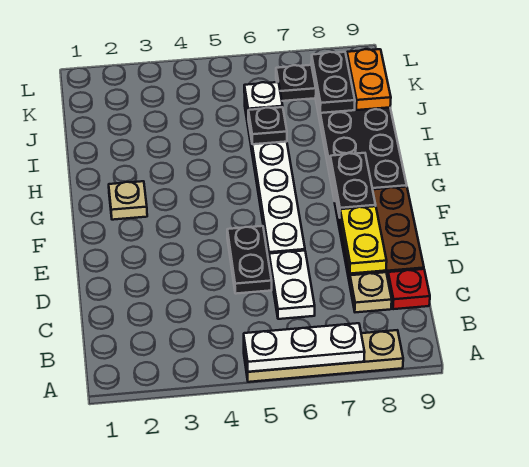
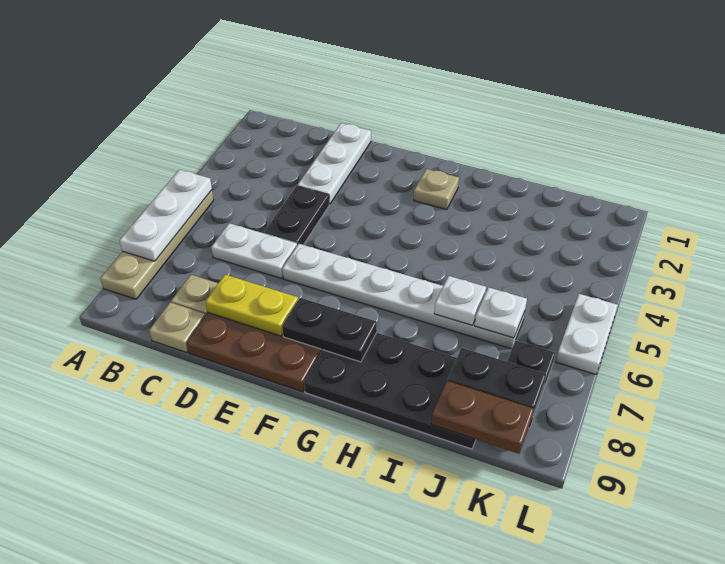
red plate C9 level 1 -> tan plate C9 level 1
none -> white plate D1:D3 level 1
black plate D5:E5 level 1 -> black plate D4:D5 level 1
black plate I6 level 2 -> white plate I6 level 2
orange plate J9:K9 level 2 -> brown plate J9:K9 level 2
none -> white plate L5:L6 level 1

